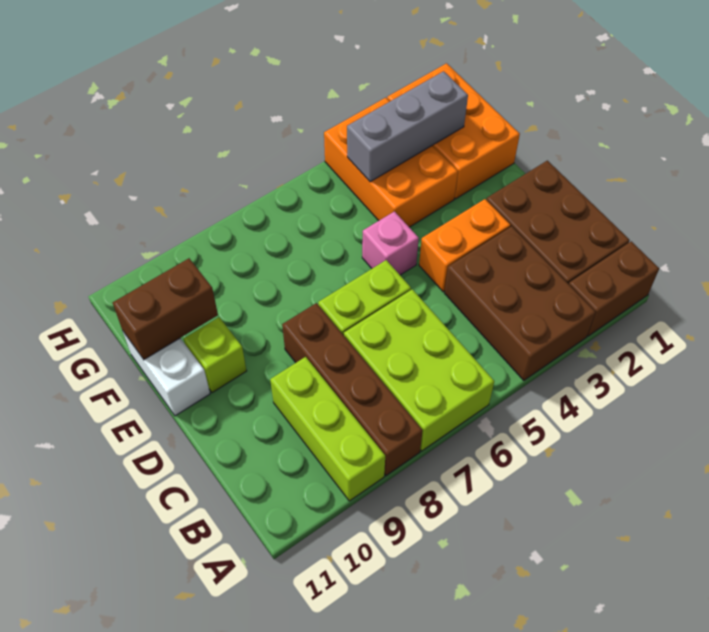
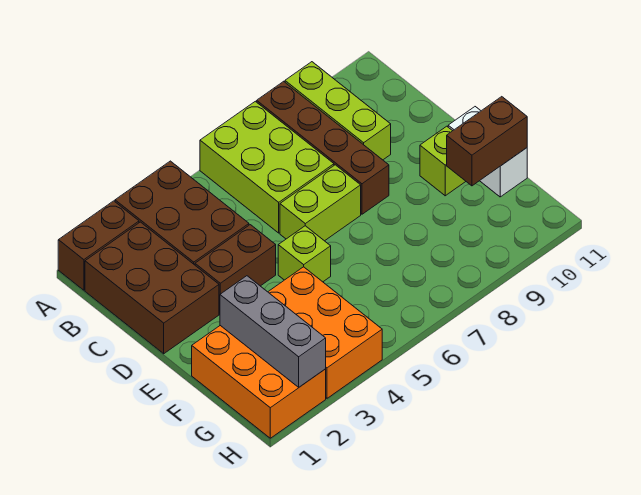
orange brick D3:D4 level 1 -> brown brick D3:D4 level 1
pink brick E5 level 1 -> lime brick E5 level 1
grey brick G2:G4 level 2 -> grey brick F2:H2 level 2

